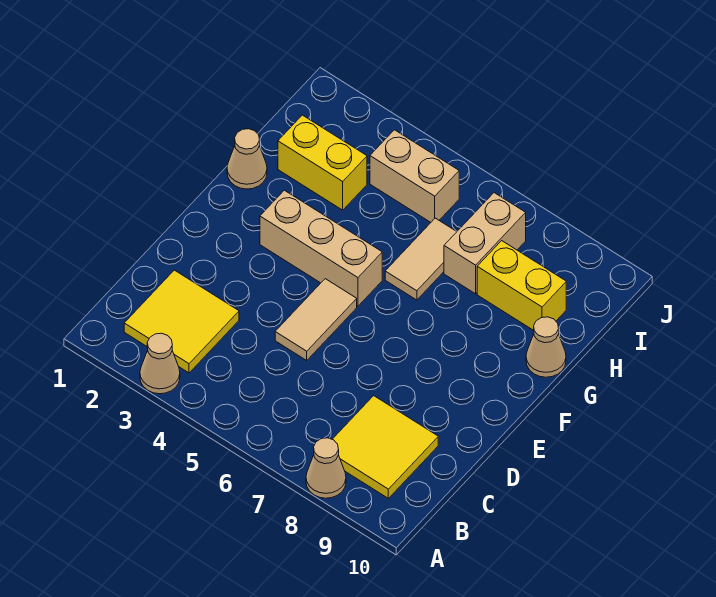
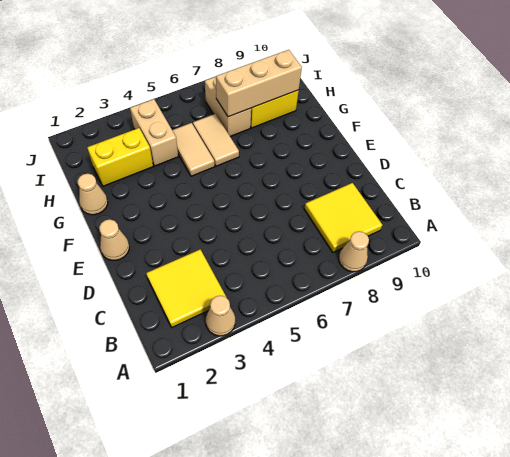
tan tile D5:E5 level 1 -> tan tile G5:H5 level 1
tan brick F3:F5 level 1 -> tan brick H7:H9 level 2
tan cone G10 level 1 -> tan cone E1 level 1
tan brick I4:I5 level 1 -> tan brick H4:I4 level 1

